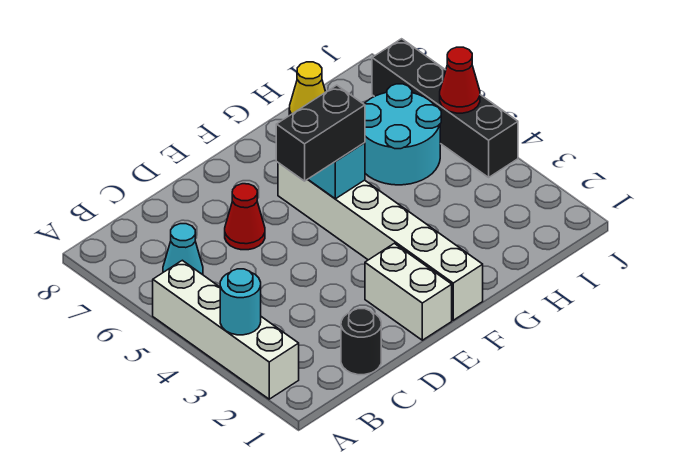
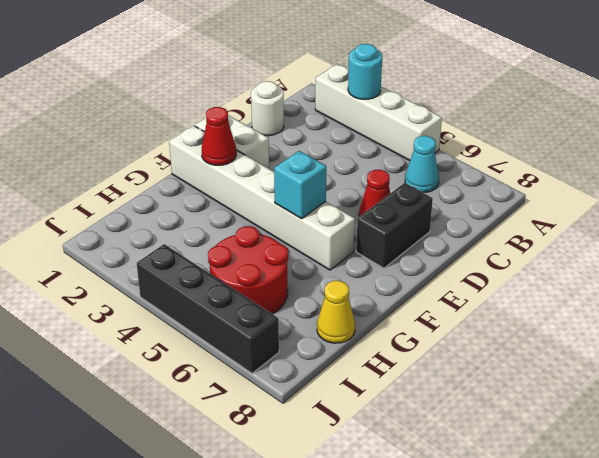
black round brick C1 level 1 -> white round brick C1 level 1
black brick E5:F5 level 3 -> black brick D7:E7 level 1
cyan round brick H5:I6 level 1 -> red round brick H5:I6 level 1
red cone J5 level 2 -> red cone F2 level 2

